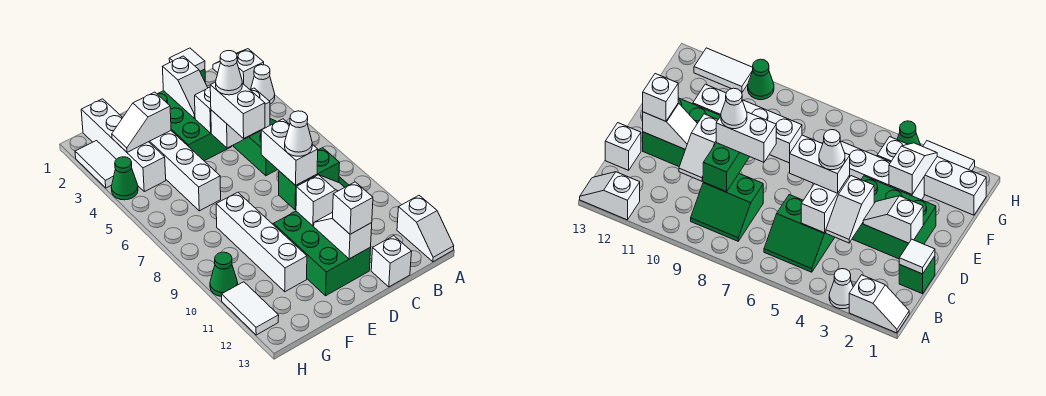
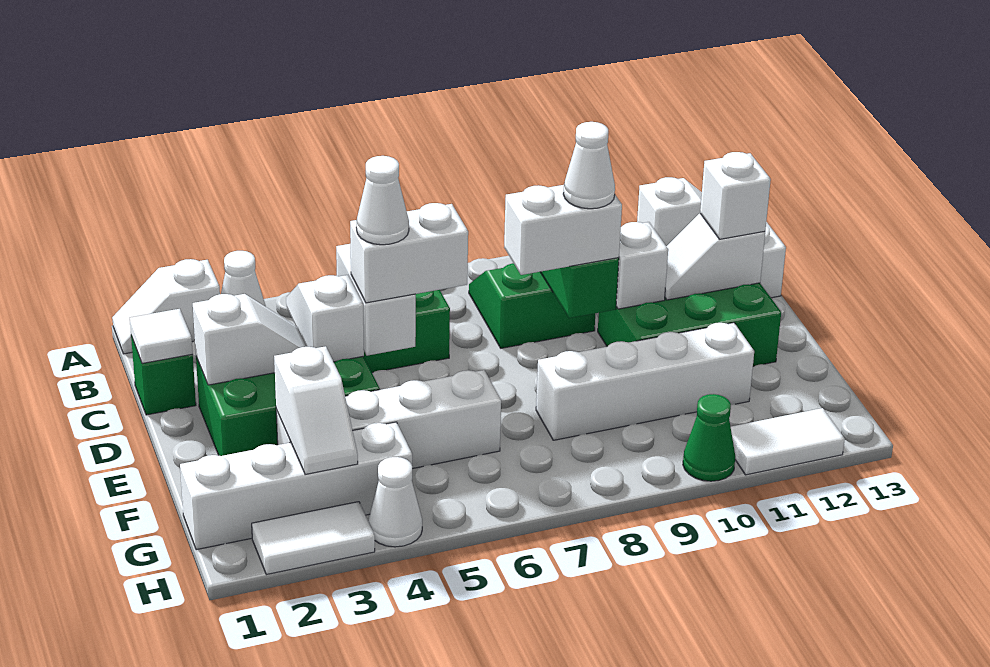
green cone H4 level 1 -> white cone H4 level 1

